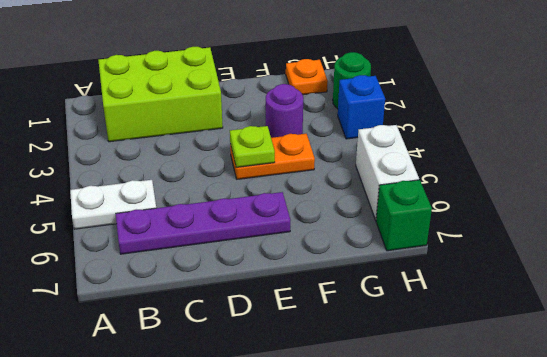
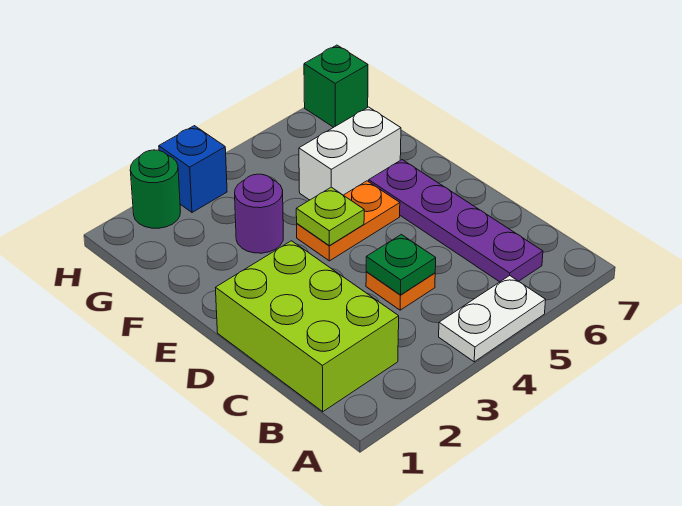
white plate A5:B5 level 1 -> white plate A4:A5 level 1
none -> green plate C4 level 2
orange plate E4:F4 level 1 -> orange plate E4:E5 level 1
orange plate G1 level 1 -> orange plate C4 level 1
white brick H5:H6 level 1 -> white brick F5:F6 level 1

